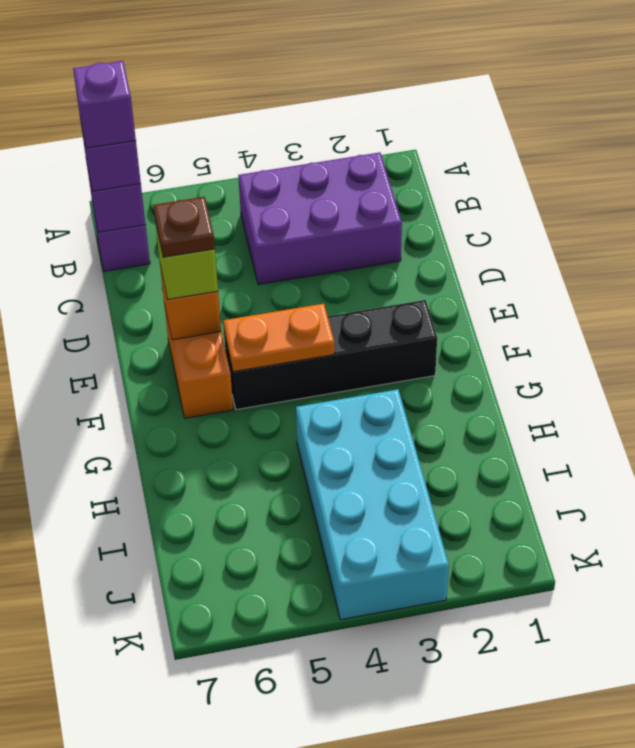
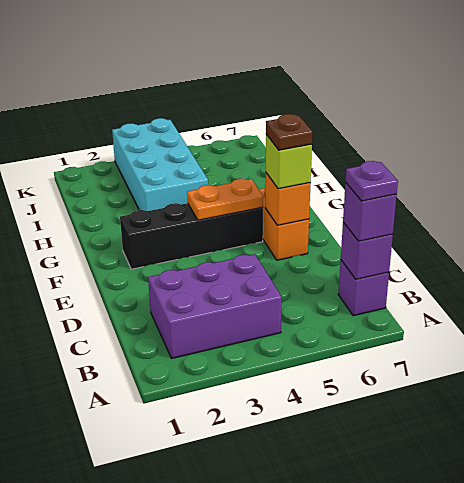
purple brick B7 level 4 -> purple plate B7 level 4

